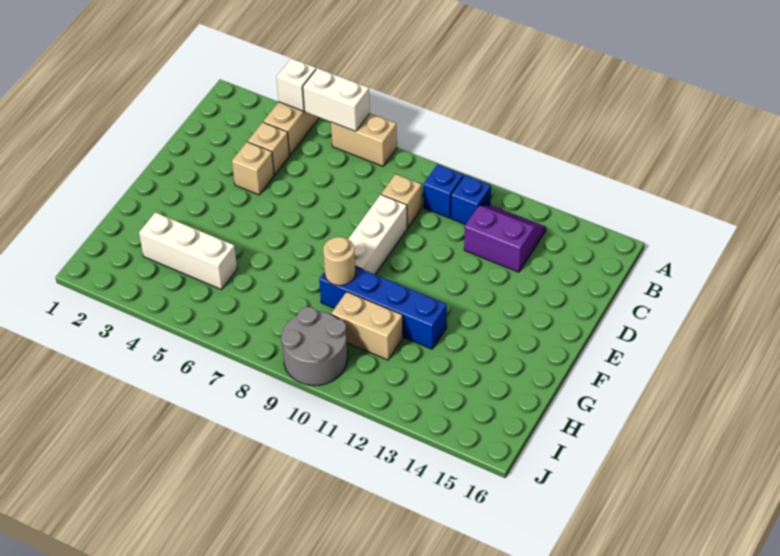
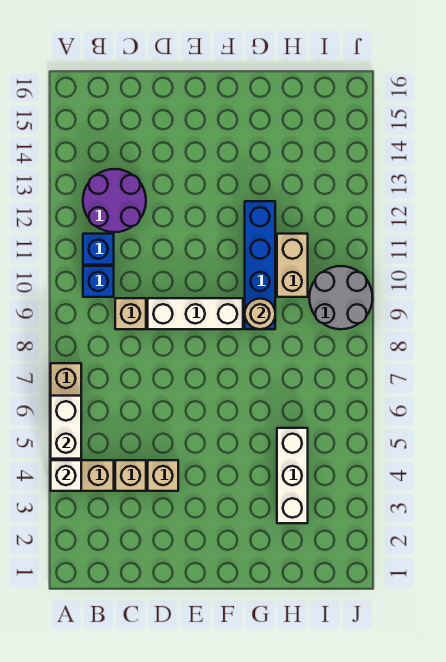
purple slope B12:C13 level 1 top C -> purple round brick B12:C13 level 1

